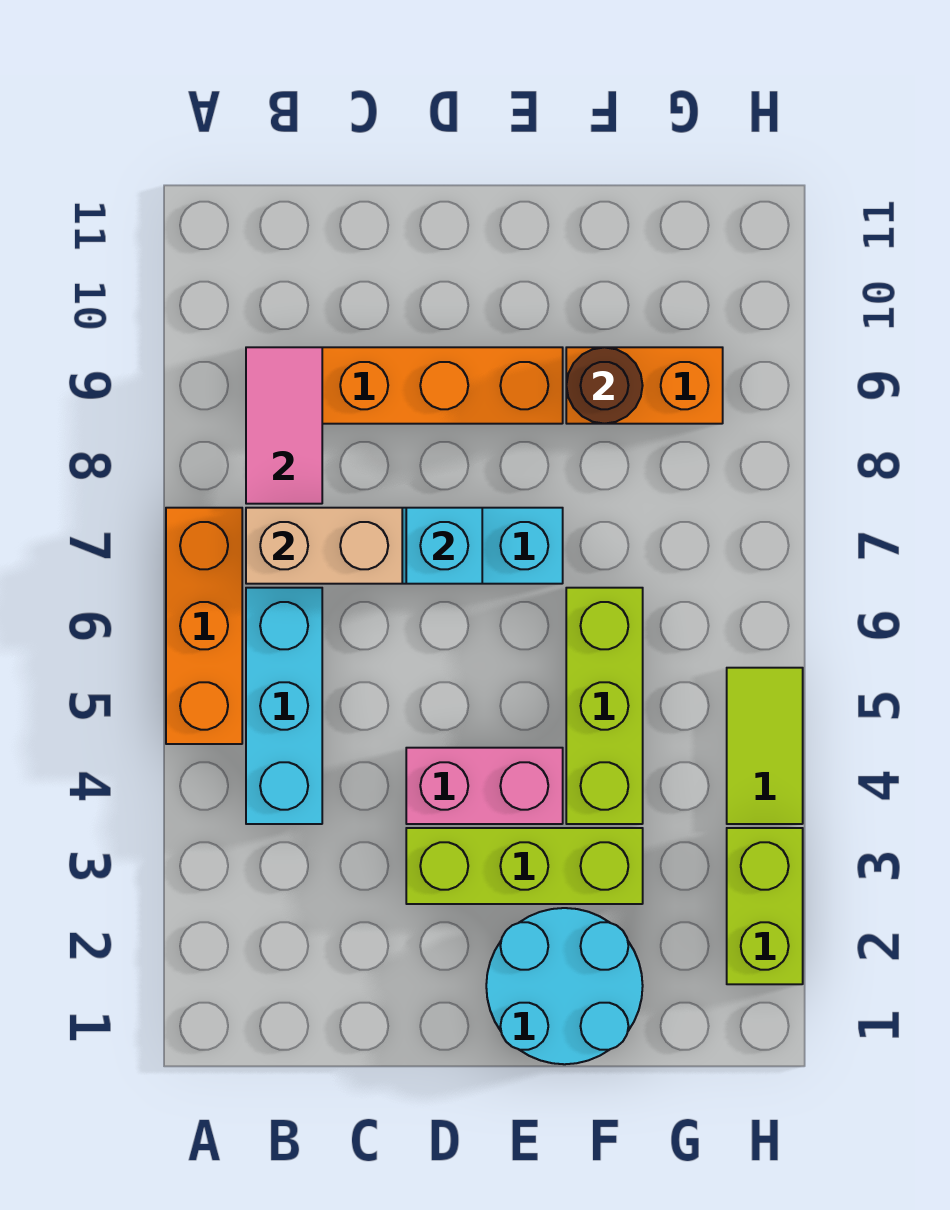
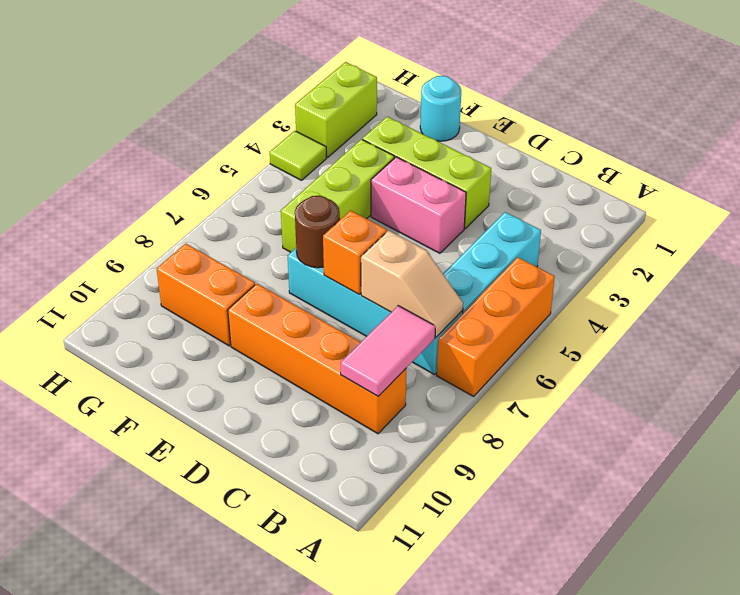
tan brick B7:C7 level 2 -> tan slope B7:C7 level 2 top C
cyan brick D7 level 2 -> orange brick D7 level 2
cyan round brick E1:F2 level 1 -> cyan round brick F1 level 1
brown round brick F9 level 2 -> brown round brick E7 level 2
lime tile H4:H5 level 1 -> lime tile H4 level 1

